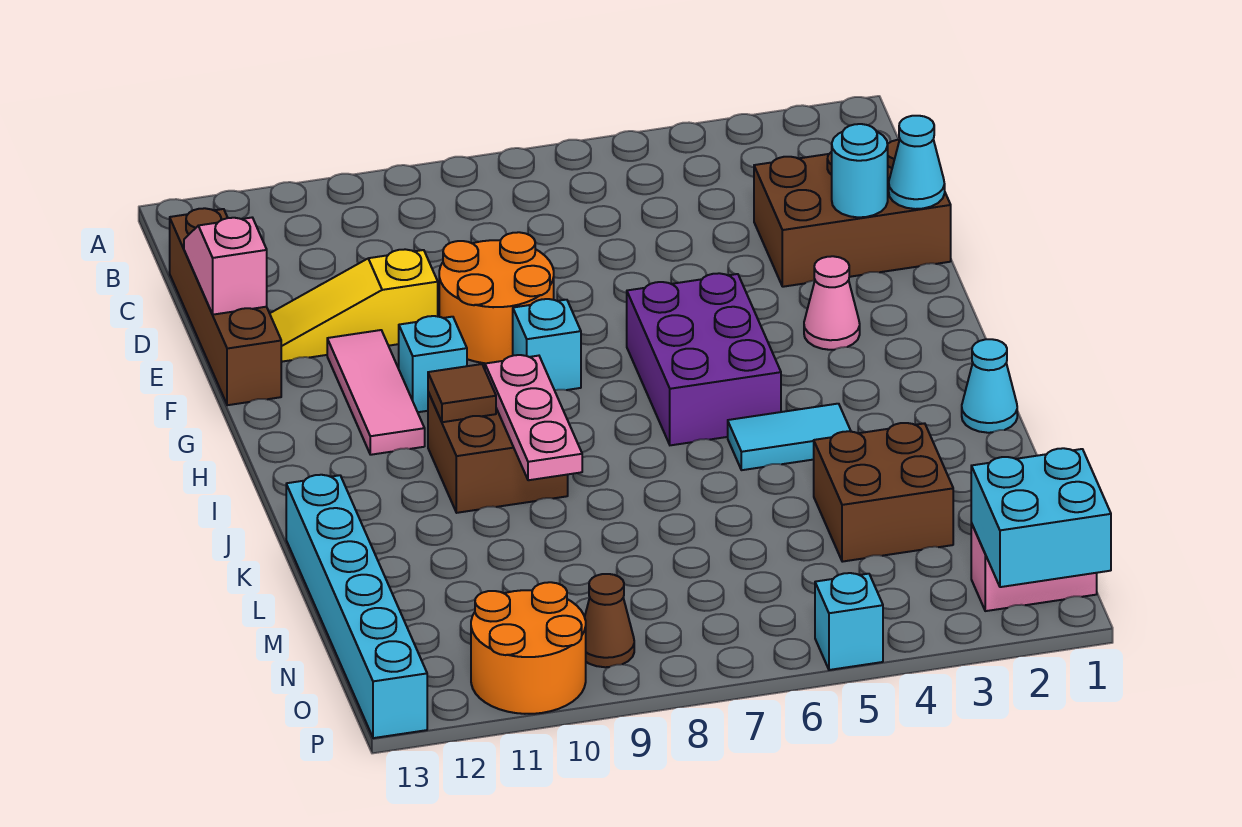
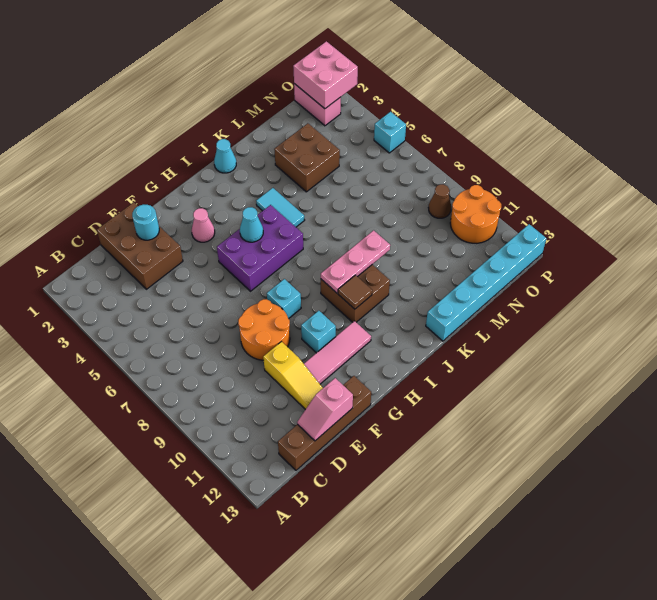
cyan cone E1 level 2 -> cyan cone H5 level 2
cyan brick O1:P2 level 2 -> pink brick O1:P2 level 2

